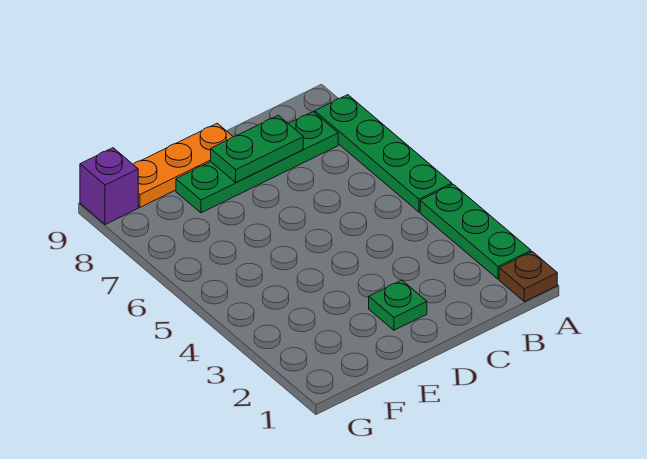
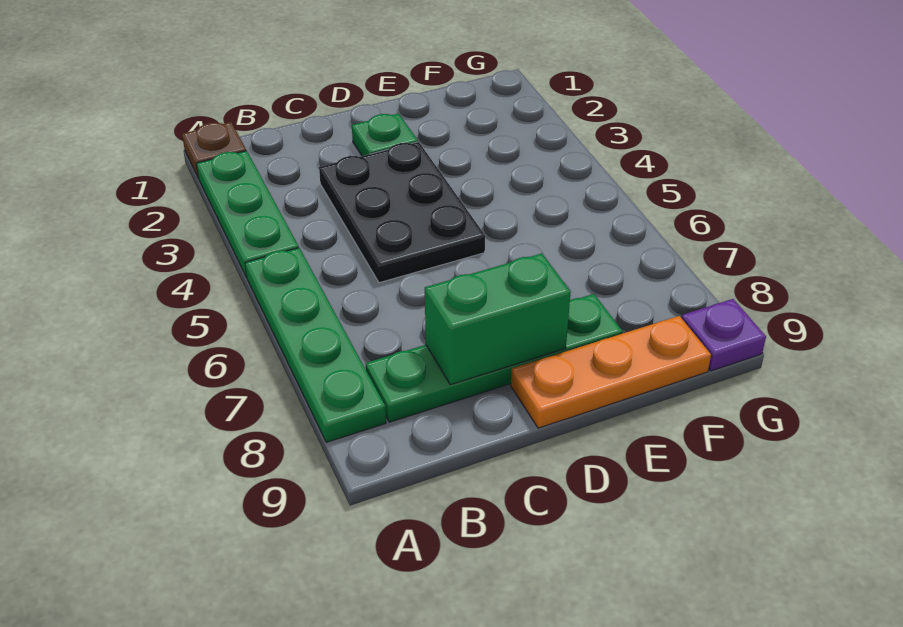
none -> black plate C3:D5 level 1
green plate C8:D8 level 2 -> green brick C8:D8 level 2
purple brick G9 level 1 -> purple plate G9 level 1

